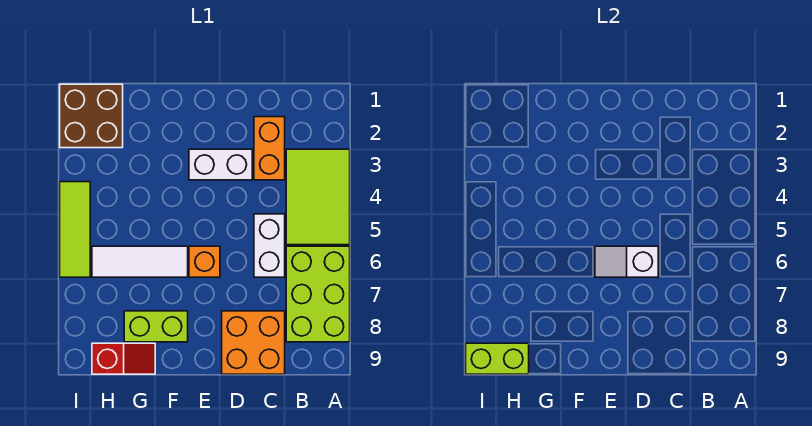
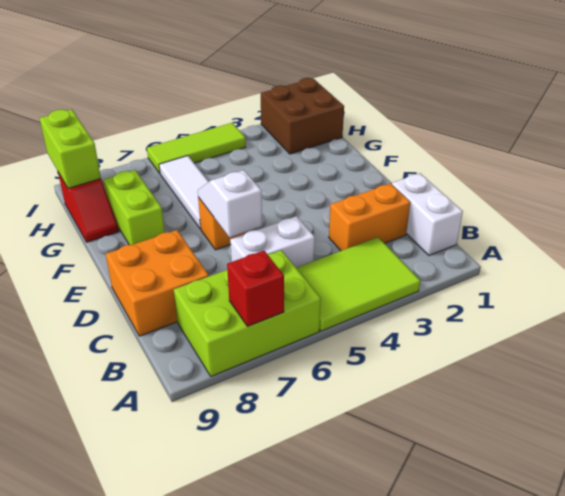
none -> red brick A7 level 2
white brick D3:E3 level 1 -> white brick B1:C1 level 1

